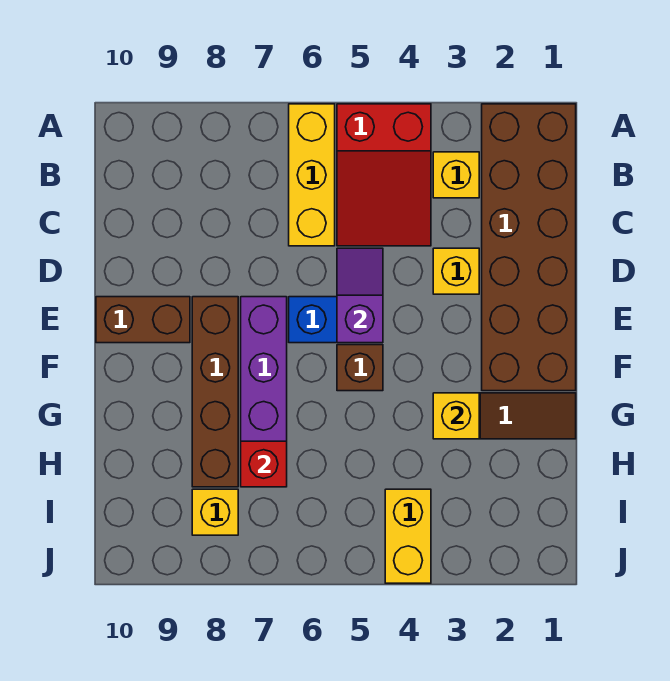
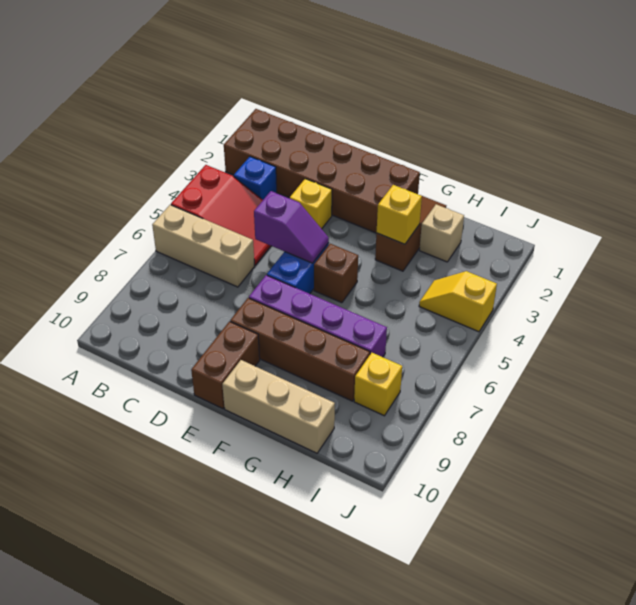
yellow brick A6:C6 level 1 -> tan brick A6:C6 level 1
yellow brick B3 level 1 -> blue brick B3 level 1
purple slope D5:E5 level 2 top E -> purple slope D5:E5 level 2 top D
none -> tan brick F10:H10 level 1
none -> tan brick H2 level 1
red brick H7 level 2 -> none
yellow brick I4:J4 level 1 -> yellow slope I4:J4 level 1 top J

